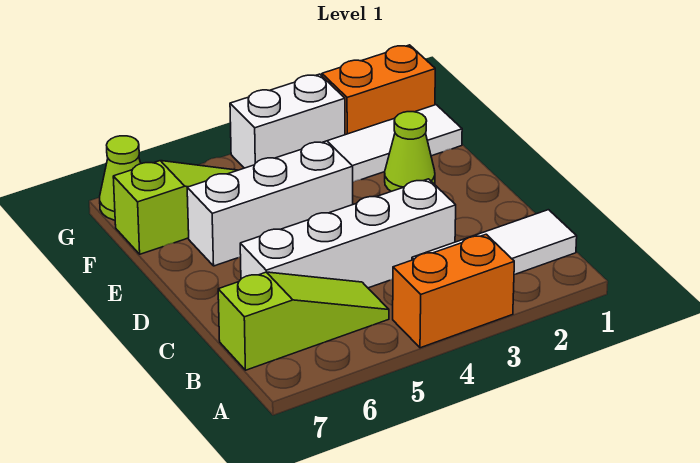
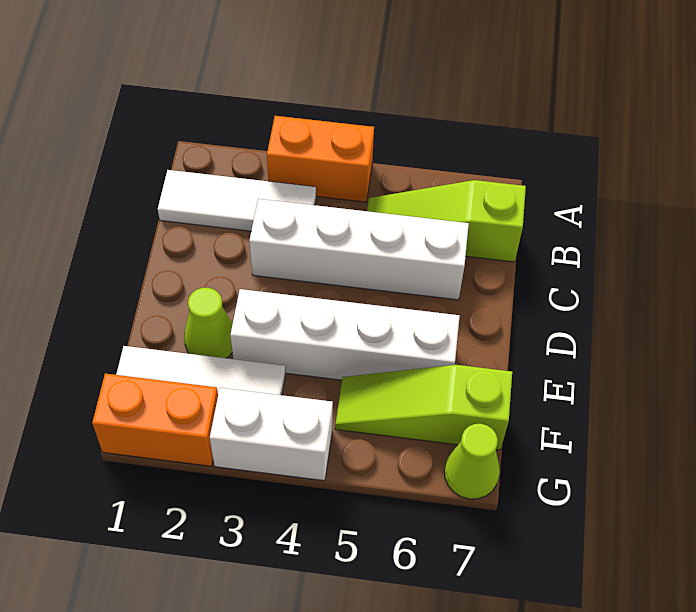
white brick E4:E6 level 1 -> white brick E3:E6 level 1

